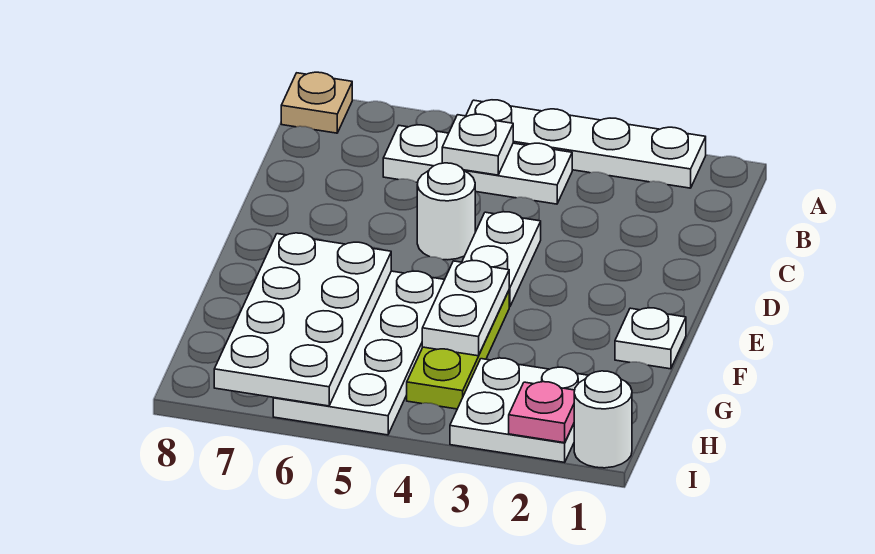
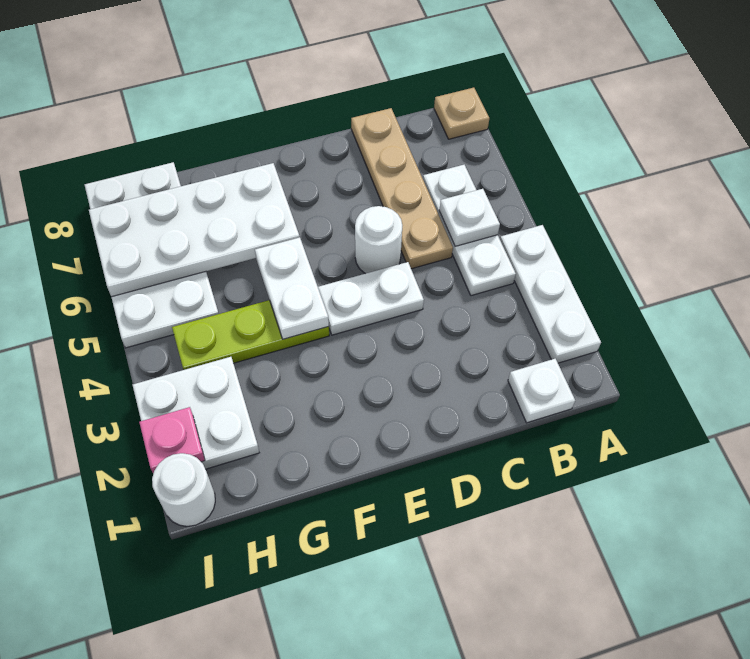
white plate A2:A5 level 1 -> white plate A2:A4 level 1
none -> tan plate C5:C8 level 1
white plate F1 level 1 -> white plate B1 level 1
white plate F4:G4 level 2 -> white plate F4:F5 level 2
white plate F5:I6 level 1 -> white plate H5:I8 level 1

